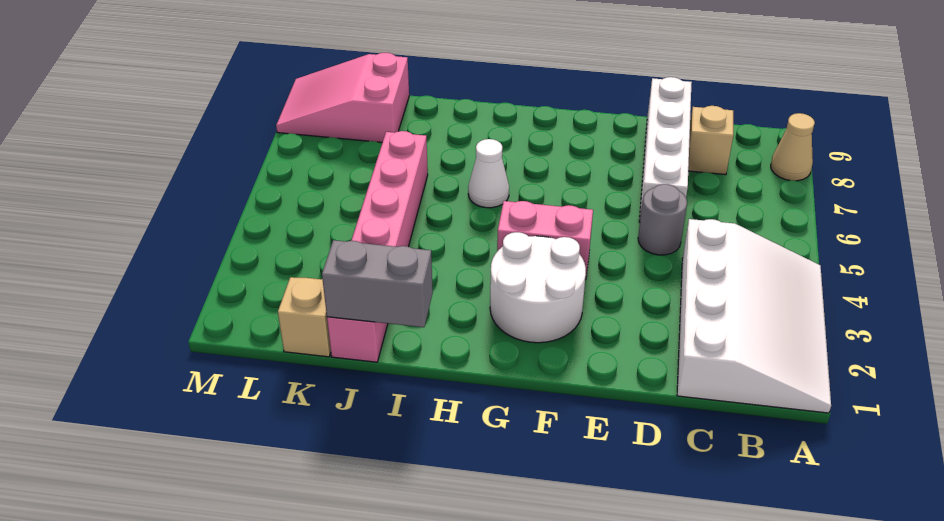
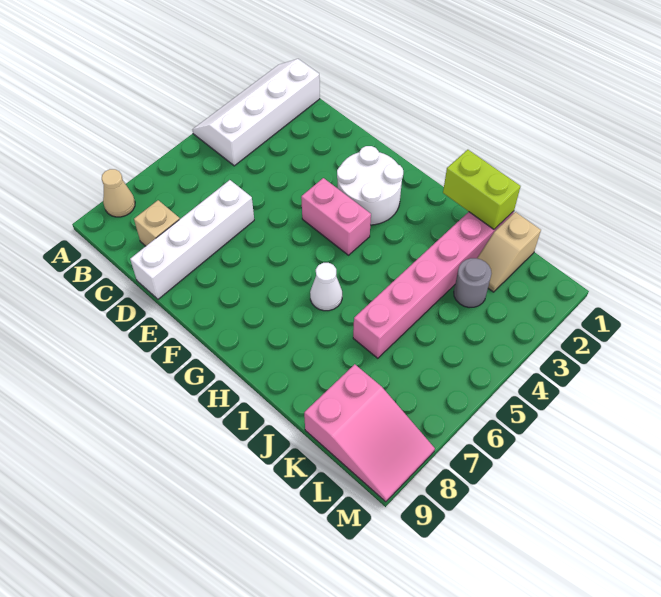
white slope A1:C4 level 1 top C -> white slope A1:B4 level 1 top B
grey round brick D5 level 1 -> grey round brick K3 level 1
grey brick I1:J1 level 2 -> lime brick I1:J1 level 2

